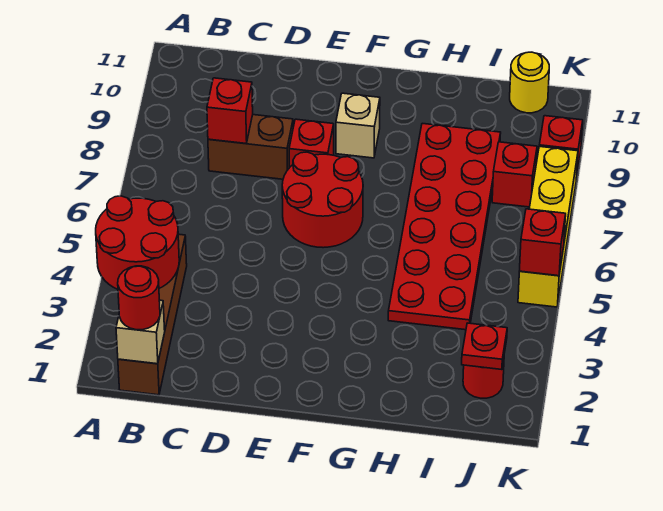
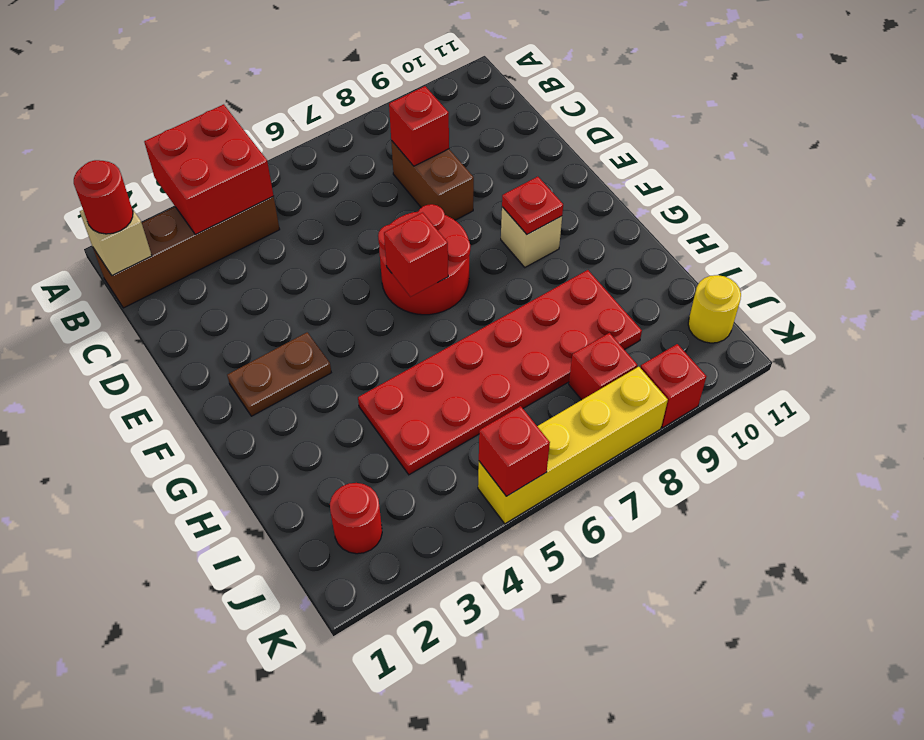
red round brick A3:B4 level 2 -> red brick A3:B4 level 2
red brick E8 level 1 -> red brick F6 level 2
none -> brown plate F2:F3 level 1
red plate J2 level 2 -> red plate F9 level 2

